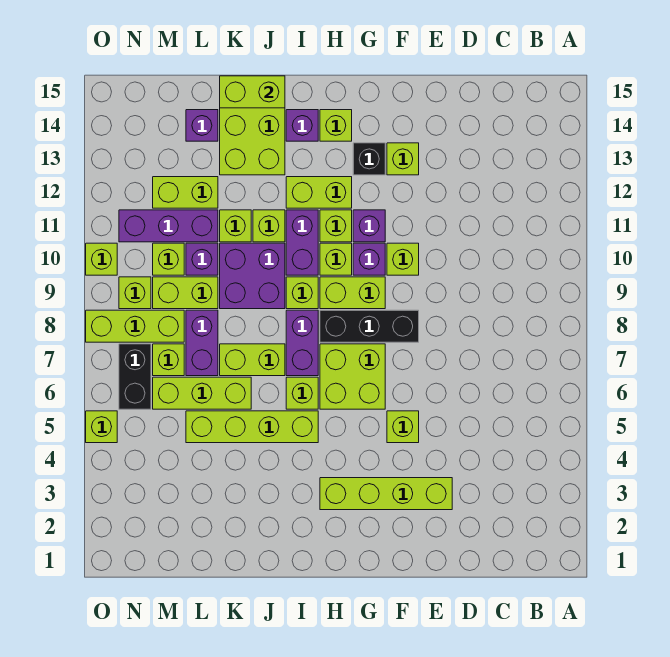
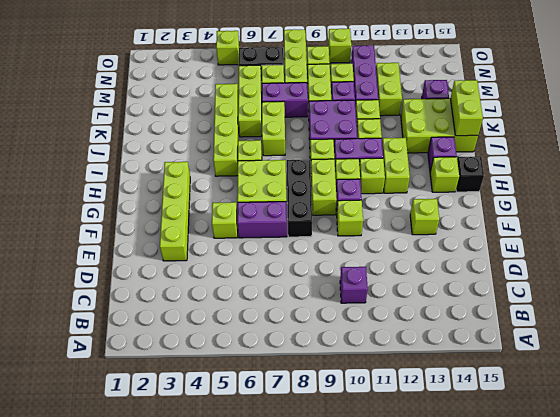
purple brick G11 level 1 -> purple brick C10 level 1
black brick G13 level 1 -> black brick H15 level 1
purple brick I7:I8 level 1 -> purple brick F6:F7 level 1

